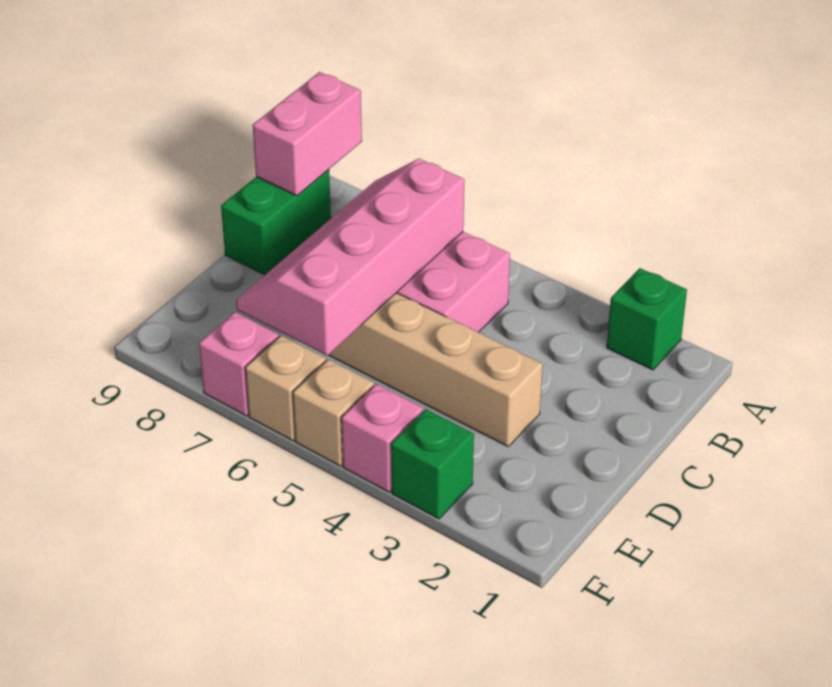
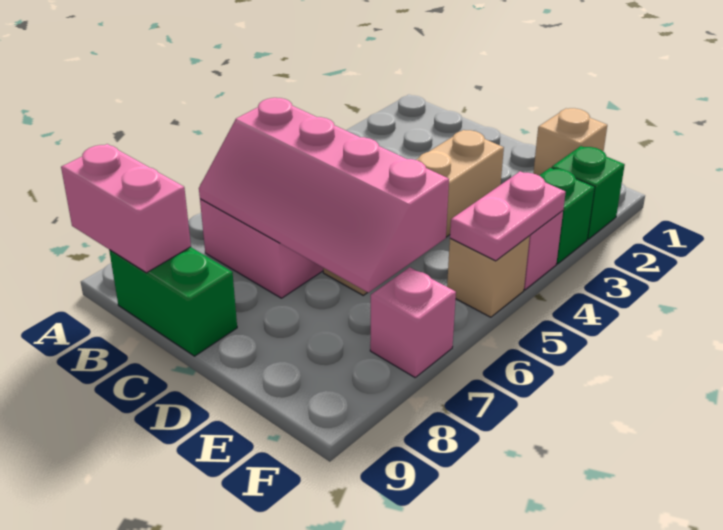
green brick A2 level 1 -> green brick F2 level 1
none -> pink plate F4:F5 level 2
tan brick F6 level 1 -> tan brick E1 level 1

